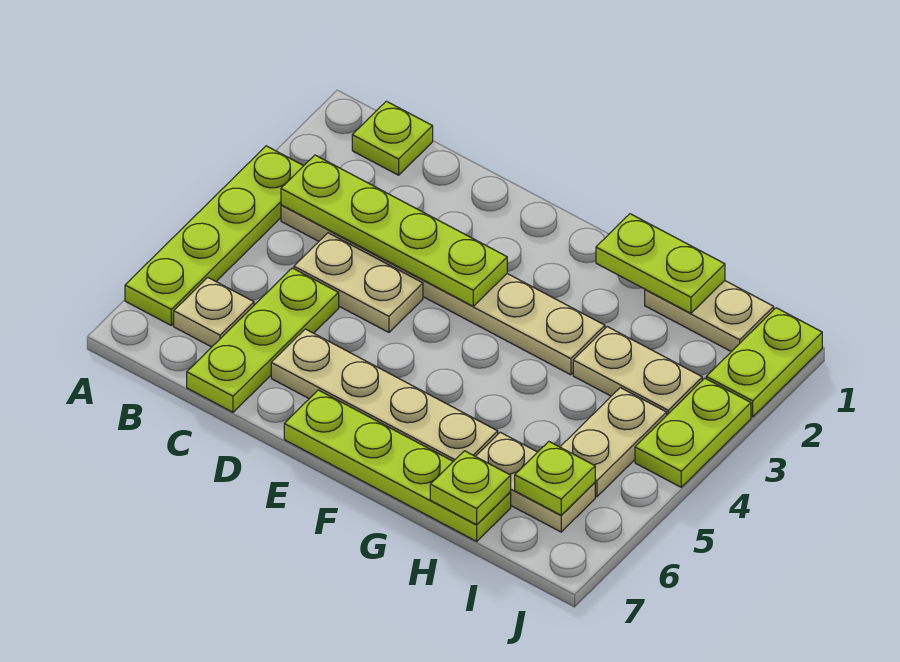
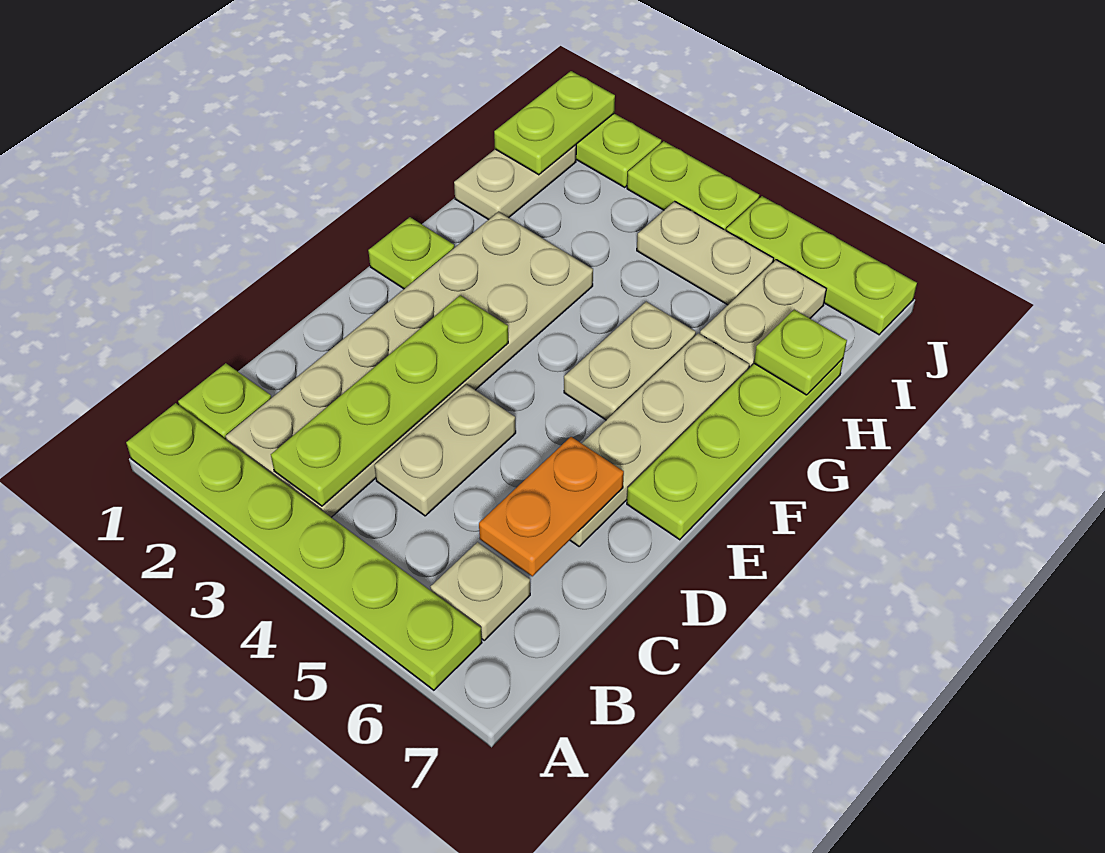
lime plate A3:A6 level 1 -> lime plate A1:A6 level 1
tan plate B3:G3 level 1 -> tan plate B2:G3 level 1
lime plate C5:C7 level 1 -> lime plate J5:J7 level 1
none -> orange plate C6:D6 level 2
lime plate G1:H1 level 2 -> lime plate I1:J1 level 2
tan plate H3:I3 level 1 -> tan plate F5:G5 level 1
lime plate I6 level 2 -> lime plate F1 level 1

